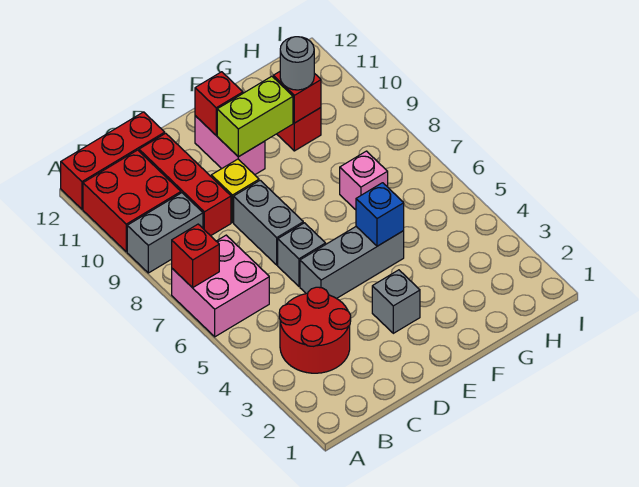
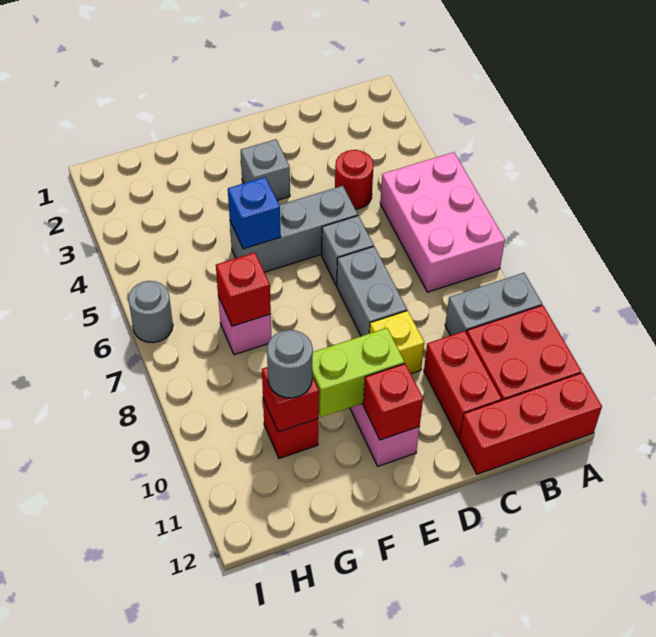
pink brick A6:B7 level 1 -> pink brick A5:B7 level 1
red brick A7 level 2 -> red brick G7 level 2
red round brick B3:C4 level 1 -> red round brick C4 level 1
red brick C9:C11 level 1 -> red brick C10:C11 level 1
none -> grey round brick I6 level 1

